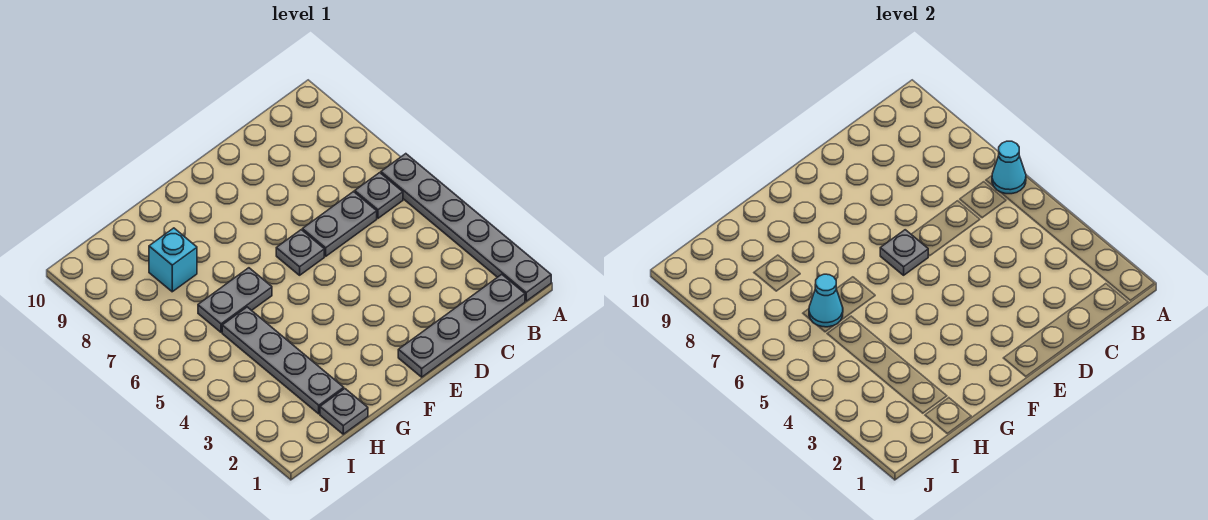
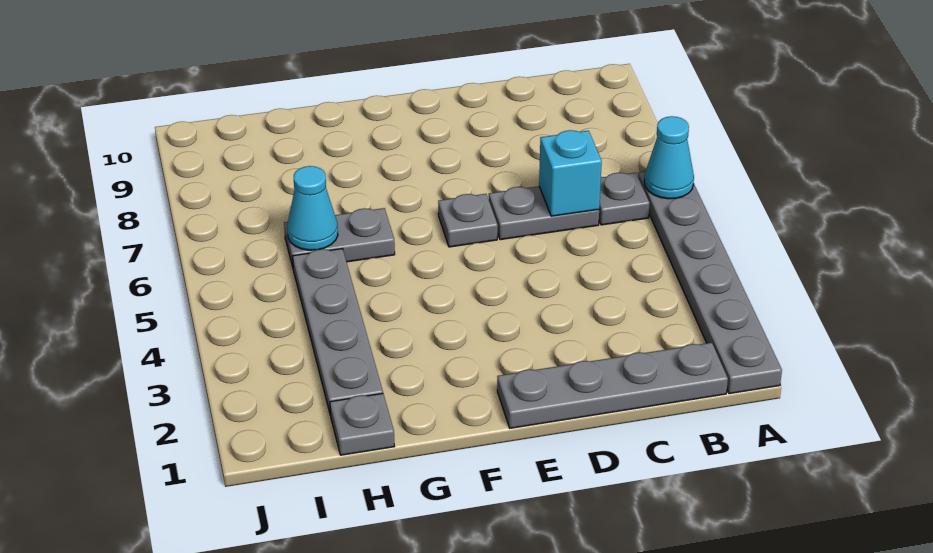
grey plate E6 level 2 -> none
cyan brick H8 level 1 -> cyan brick C6 level 2

